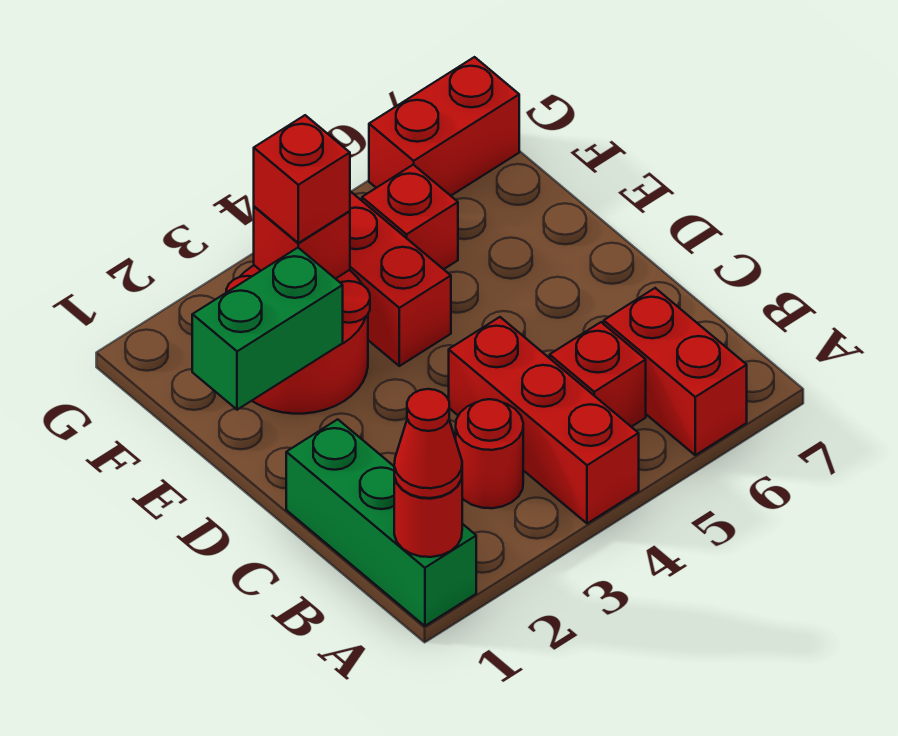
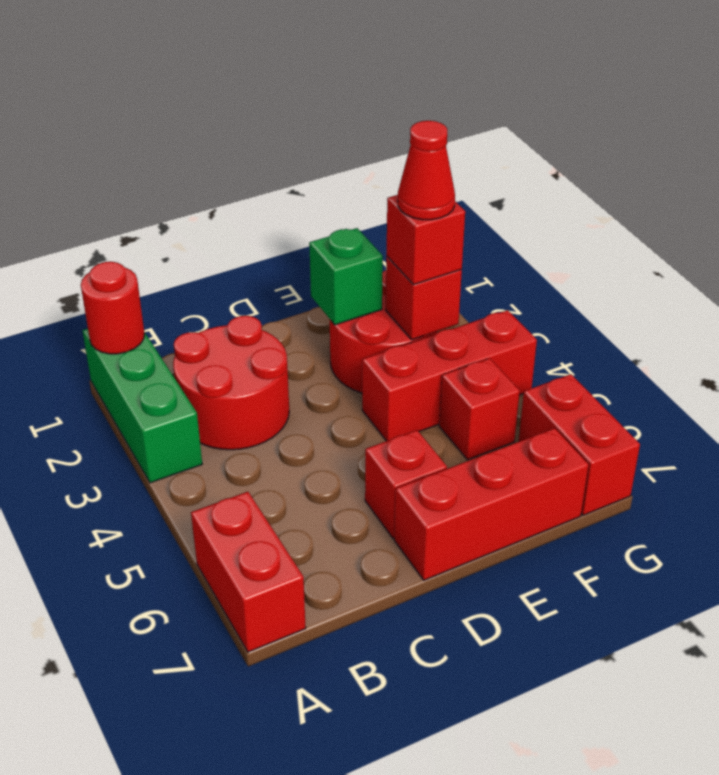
green brick A1:C1 level 1 -> green brick A1:A3 level 1
red cone A1 level 3 -> red cone F3 level 4
red brick A4:C4 level 1 -> red brick D7:F7 level 1
red brick A6:B6 level 1 -> red brick A6:A7 level 1
red round brick B3 level 1 -> red round brick B2:C3 level 1
red brick B5 level 1 -> red brick D6 level 1
green brick E1:E2 level 2 -> green brick E2 level 2

